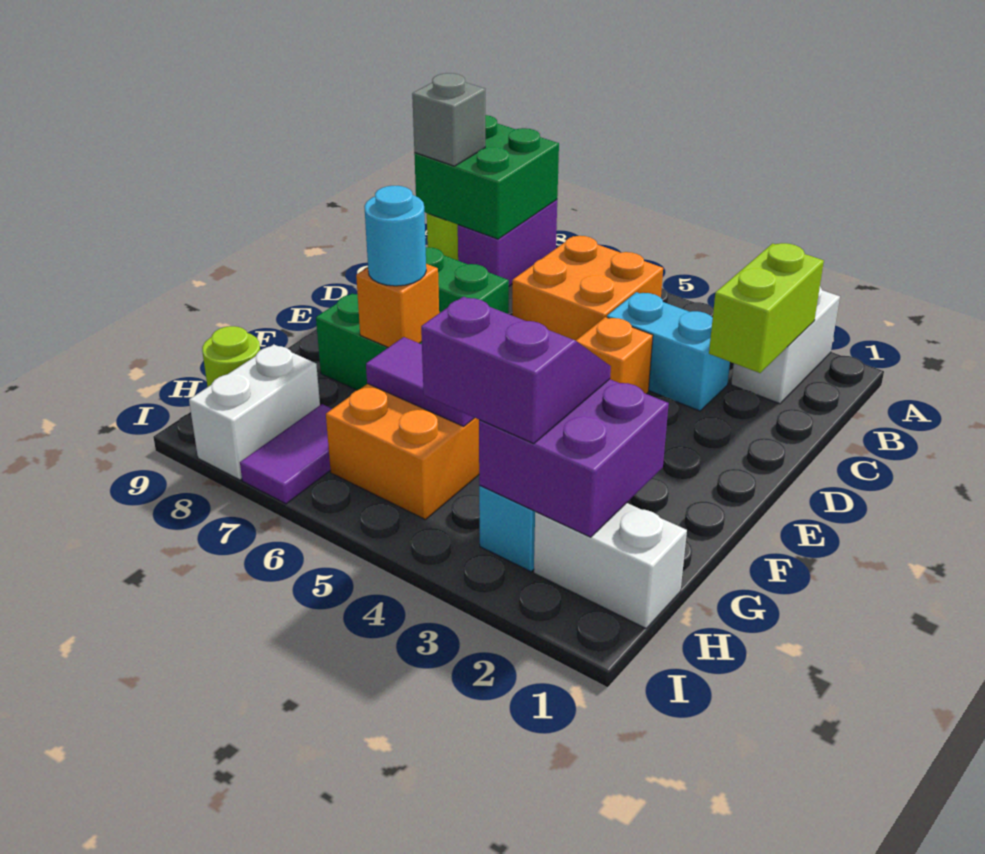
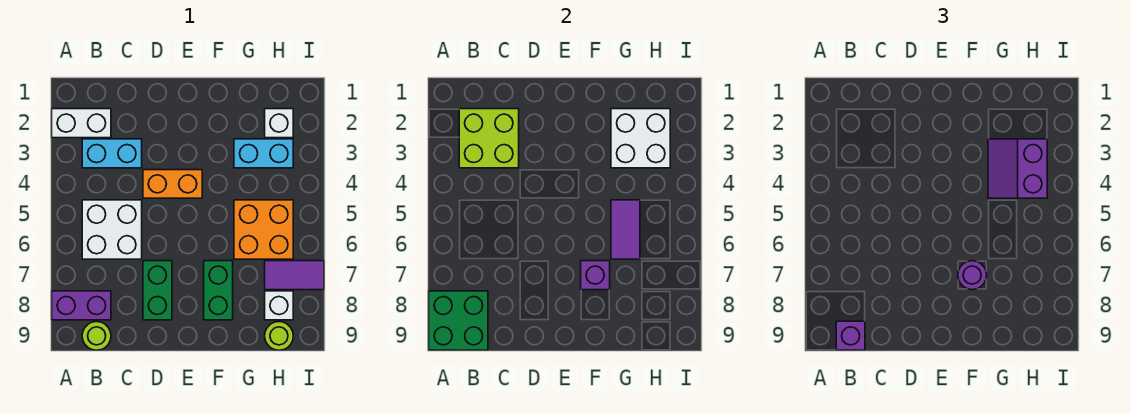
lime brick B2:C2 level 2 -> lime brick B2:C3 level 2
orange brick B5:C6 level 1 -> white brick B5:C6 level 1
grey brick B9 level 3 -> purple brick B9 level 3
cyan brick C3:C4 level 1 -> cyan brick B3:C3 level 1
orange brick D4 level 1 -> orange brick D4:E4 level 1
orange brick F7 level 2 -> purple brick F7 level 2
cyan round brick F7 level 3 -> purple round brick F7 level 3
purple brick G2:H3 level 2 -> white brick G2:H3 level 2
white brick H1:H2 level 1 -> white brick H2 level 1
white brick H8:I8 level 1 -> white brick H8 level 1

